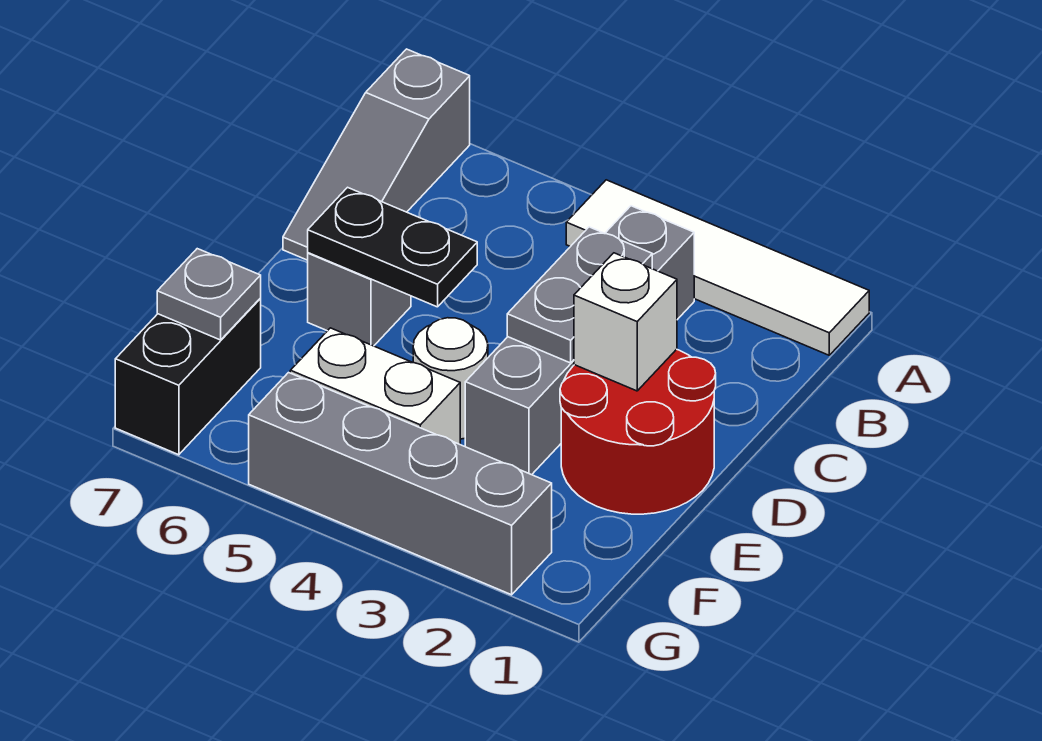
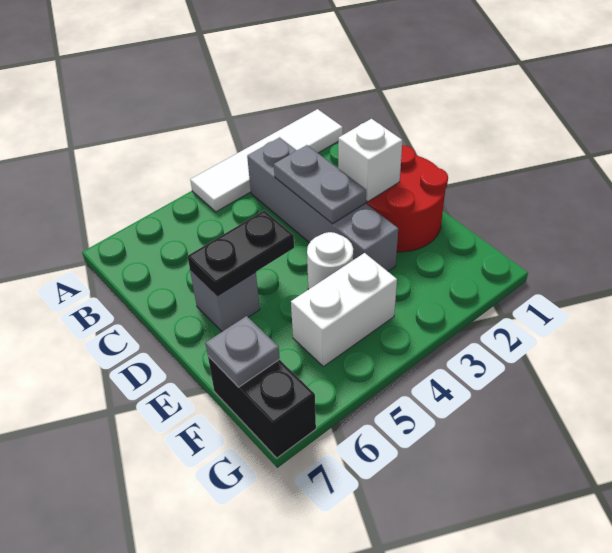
grey slope A7:C7 level 1 top A -> none
grey brick G2:G5 level 1 -> none

